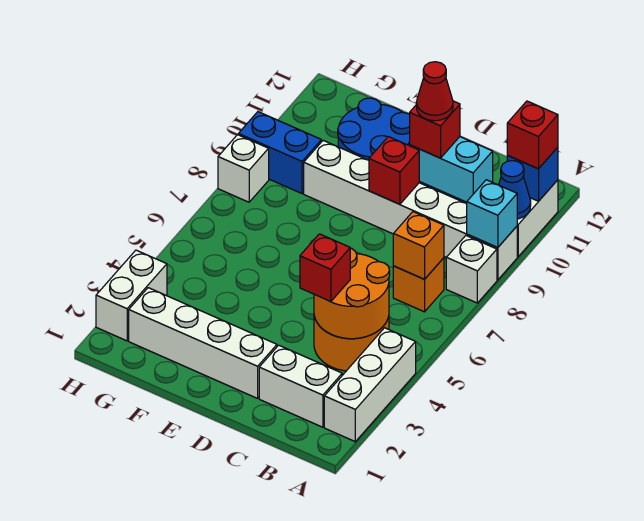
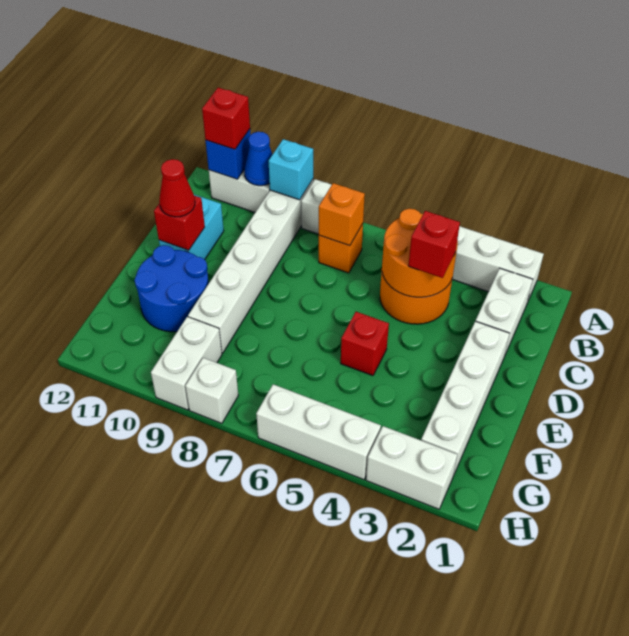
red brick D9 level 2 -> red brick E5 level 1
blue brick G9:H9 level 1 -> white brick G9:H9 level 1
none -> white brick H4:H6 level 1

